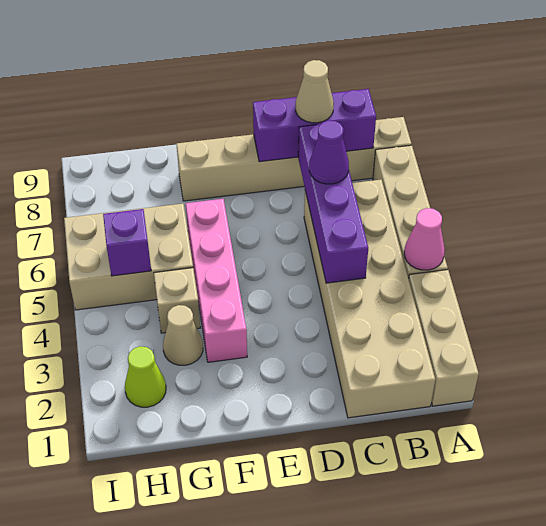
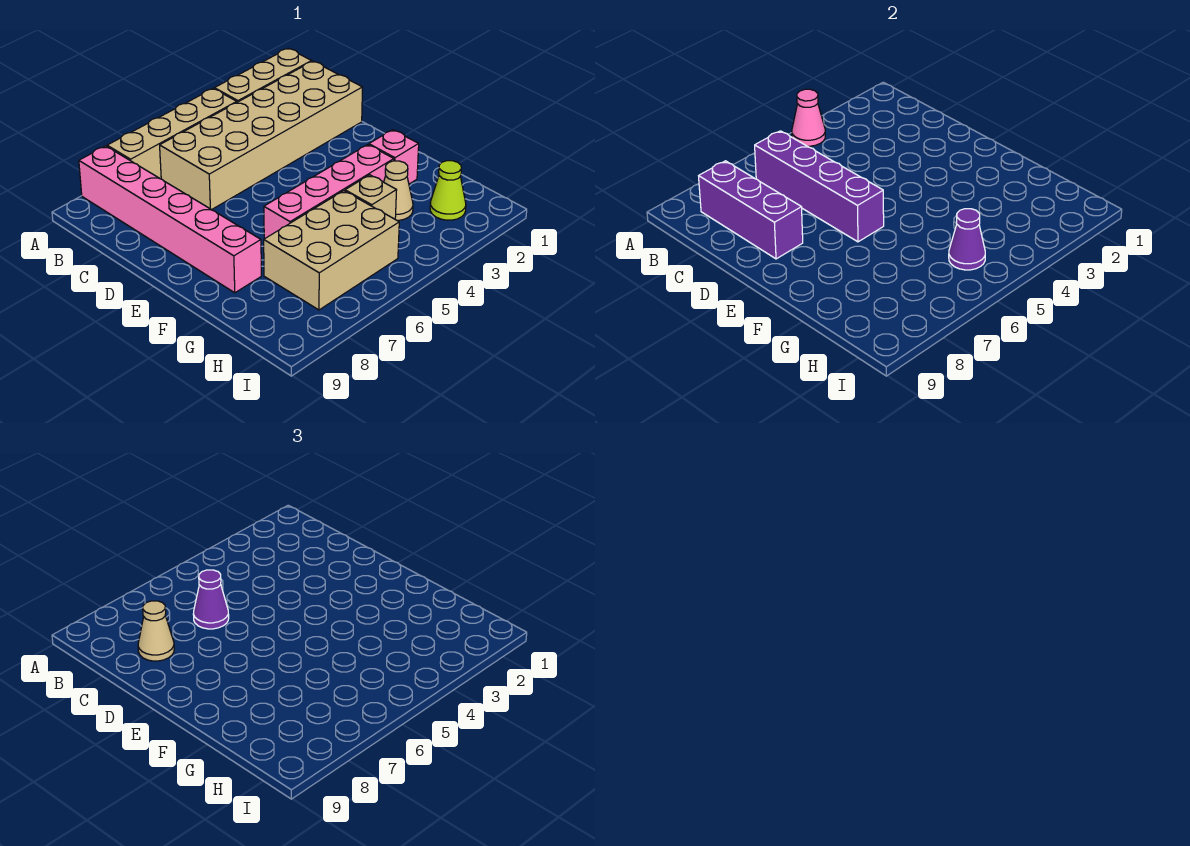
tan brick A8:F8 level 1 -> pink brick A8:F8 level 1
purple brick C4:C7 level 2 -> purple brick B6:E6 level 2
none -> pink brick F2 level 1
tan brick G5:I6 level 1 -> tan brick G5:H7 level 1
purple brick H5 level 2 -> purple cone H5 level 2

